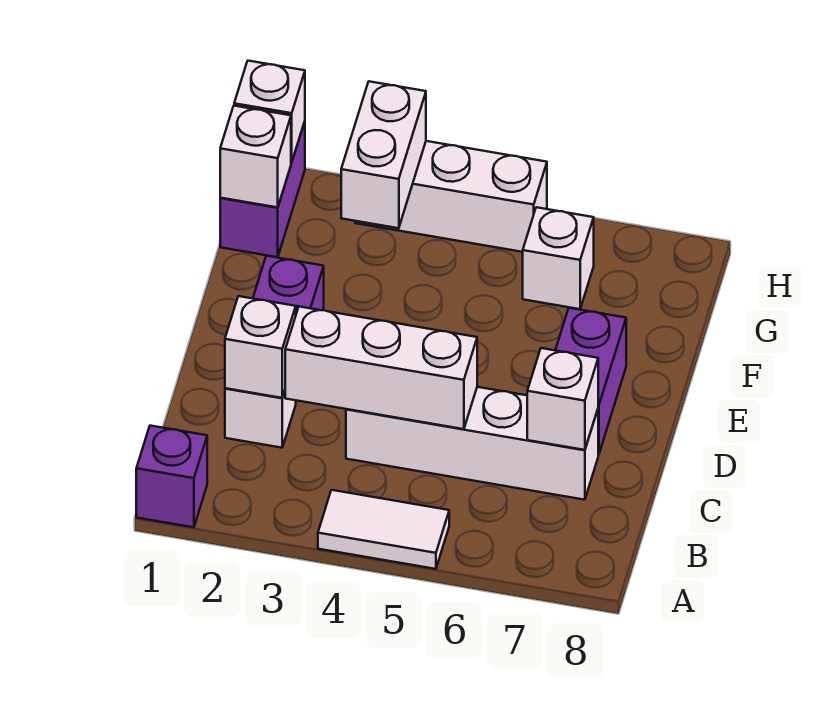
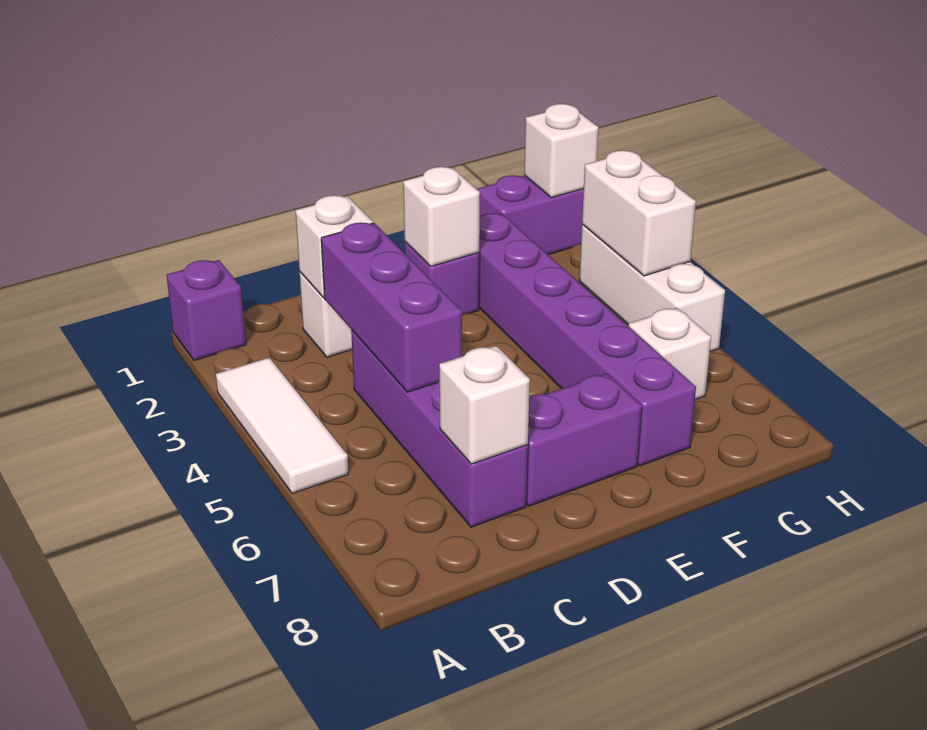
white tile A4:A5 level 1 -> white tile A3:A5 level 1
white brick C3:C5 level 2 -> purple brick C3:C5 level 2
white brick C4:C7 level 1 -> purple brick C4:C7 level 1
none -> purple brick F2:F7 level 1
white brick G1 level 2 -> white brick E2 level 2
white brick G3:H3 level 2 -> white brick H3:H4 level 2

